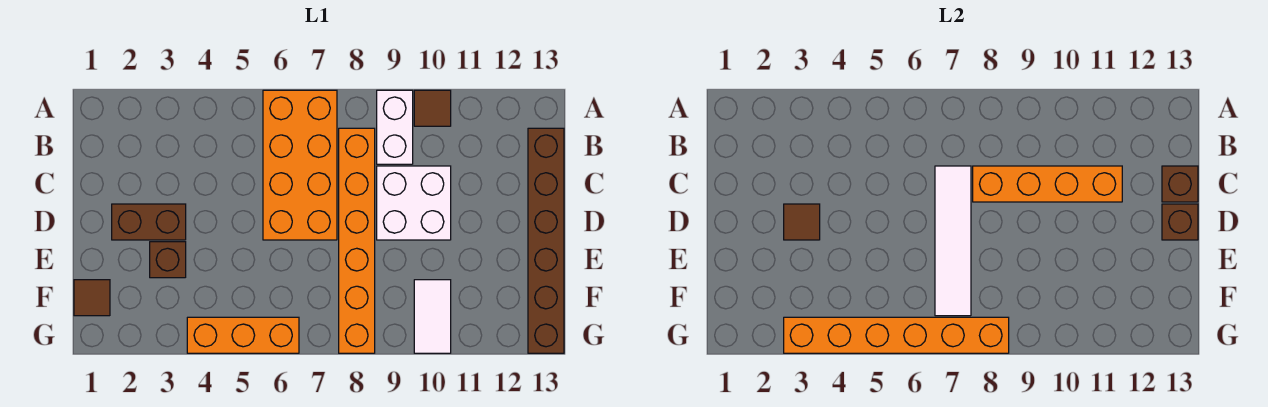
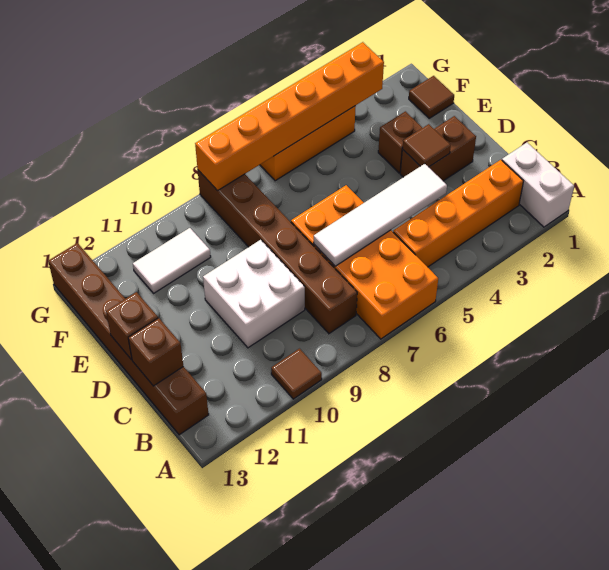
white brick A9:B9 level 1 -> white brick A1:B1 level 1
orange brick B8:G8 level 1 -> brown brick B8:G8 level 1
white tile C7:F7 level 2 -> white tile C4:C7 level 2
orange brick C8:C11 level 2 -> orange brick B2:B5 level 1
white tile F10:G10 level 1 -> white tile F10:F11 level 1

